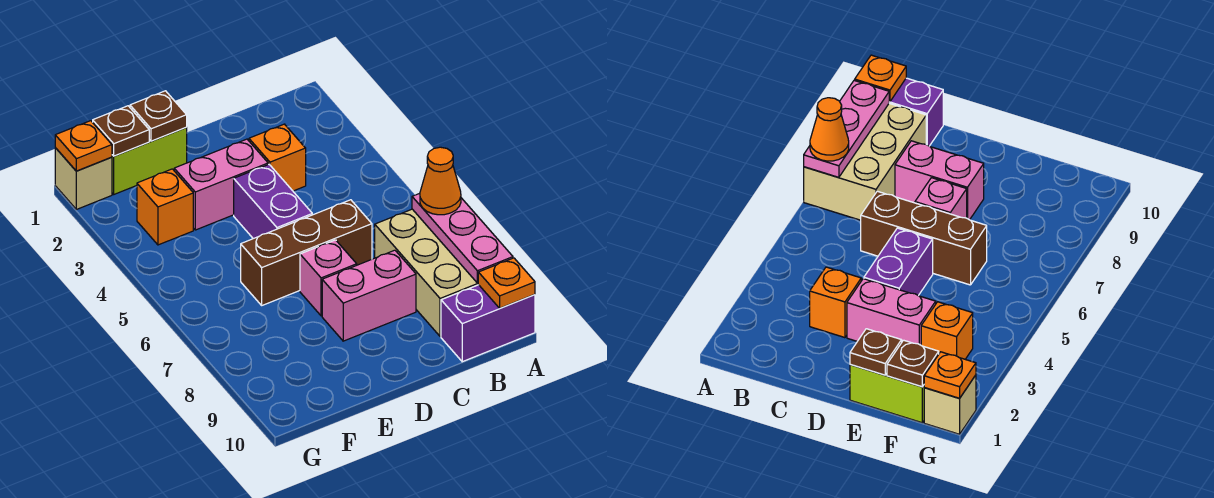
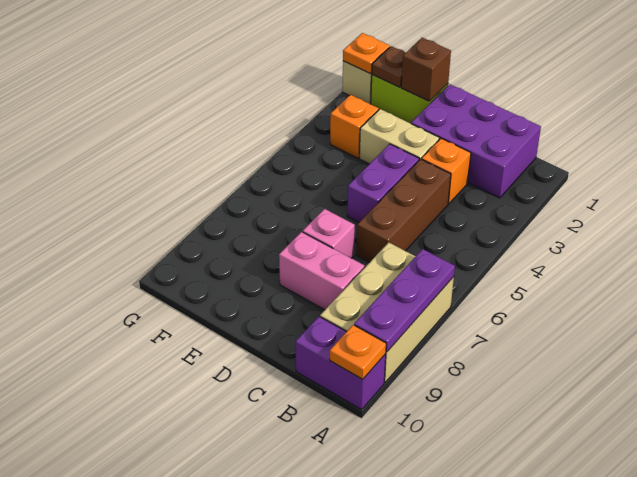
pink plate A7:A9 level 2 -> purple plate A7:A9 level 2
orange cone A7 level 3 -> none
none -> purple brick B1:D2 level 1
brown brick C6:E6 level 1 -> brown brick C4:C6 level 1
pink brick D3:E3 level 1 -> tan brick D3:E3 level 1
brown plate E1 level 2 -> brown brick E1 level 2

